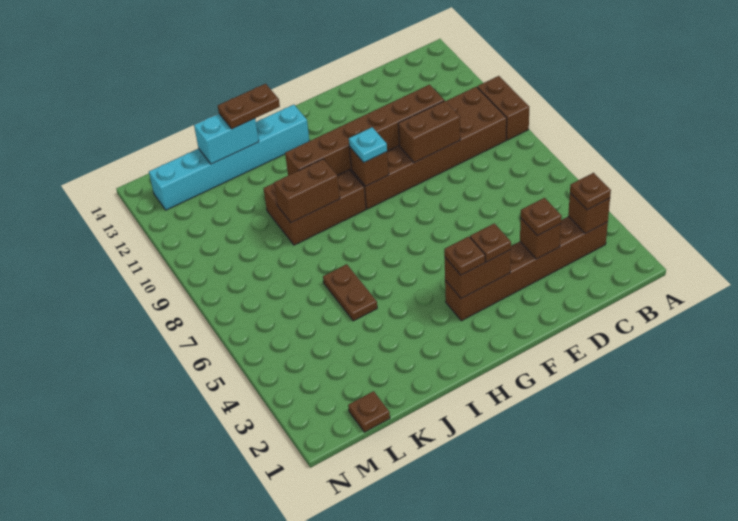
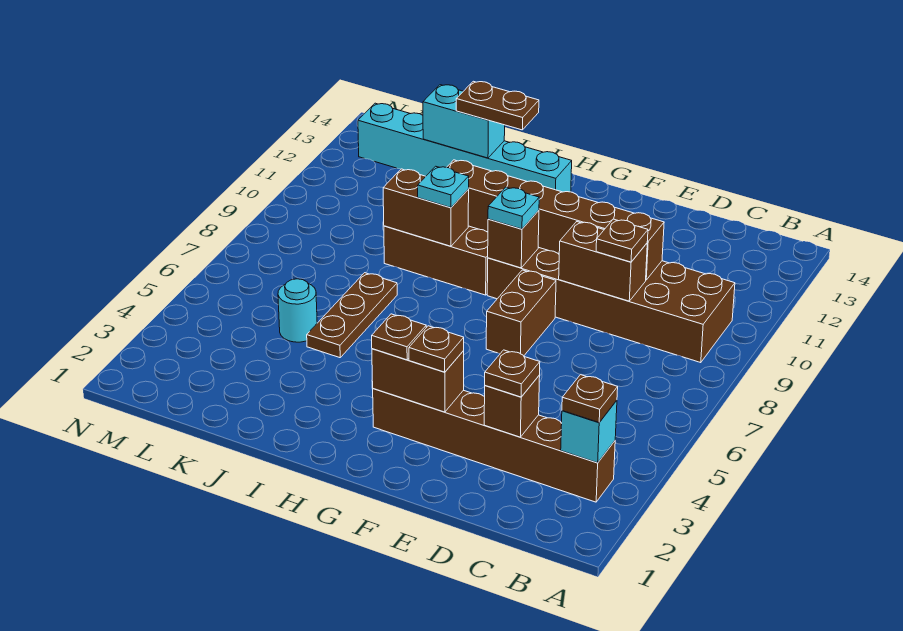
brown brick A9:A10 level 1 -> brown brick F7:F8 level 1
brown brick B3 level 2 -> cyan brick B3 level 2
none -> cyan plate I9 level 3
brown plate J5:J6 level 1 -> brown plate J5:J7 level 1
none -> cyan round brick K5 level 1
brown plate L1 level 1 -> brown plate D9 level 3

